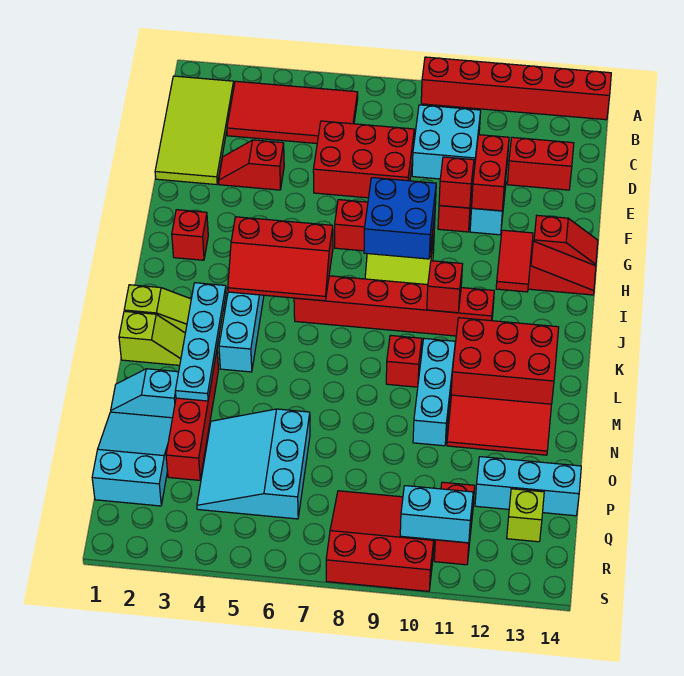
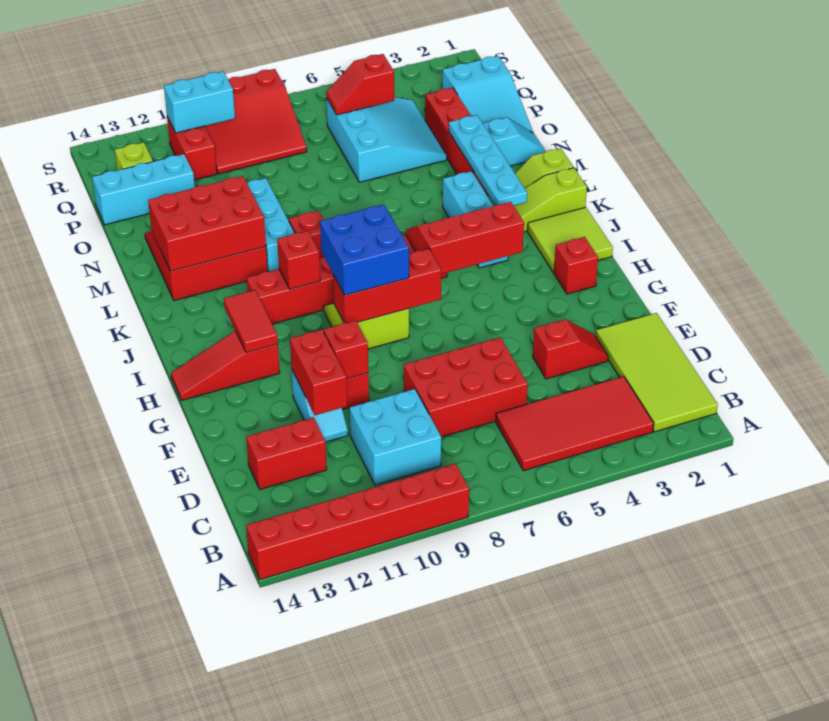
red slope G13:G14 level 1 top 13 -> red slope Q5:Q6 level 2 top 5
none -> lime tile I1:J2 level 1

